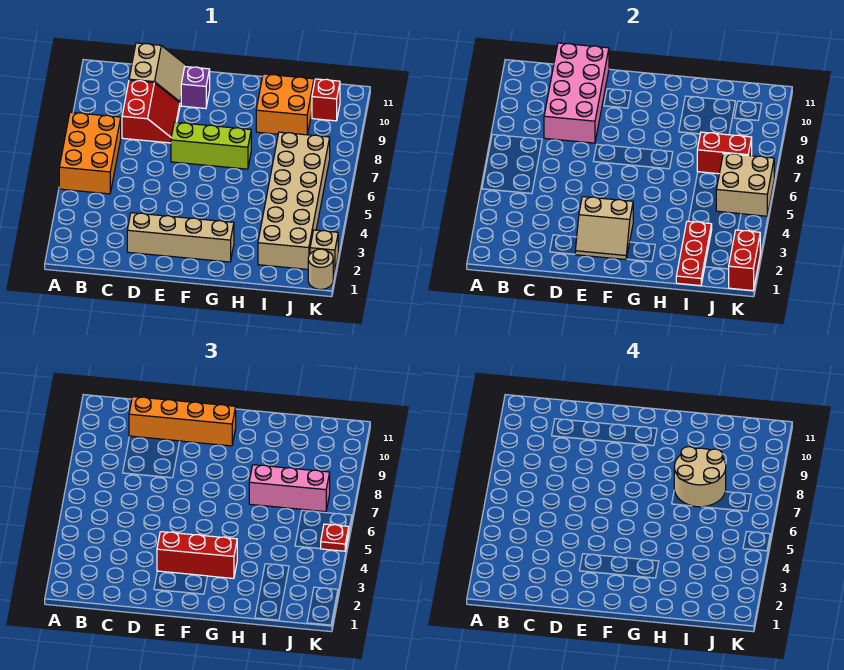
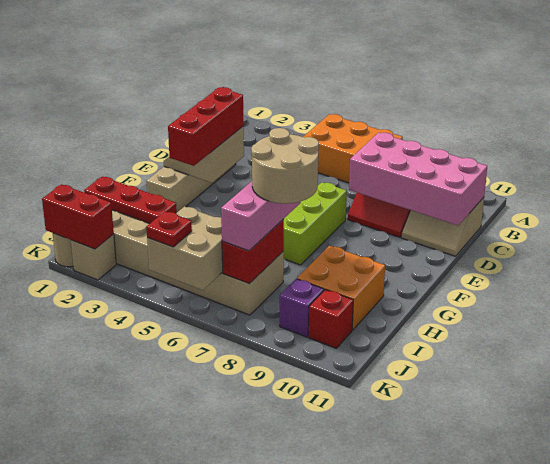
orange brick C10:F10 level 3 -> none
purple brick E10 level 1 -> purple brick J9 level 1

